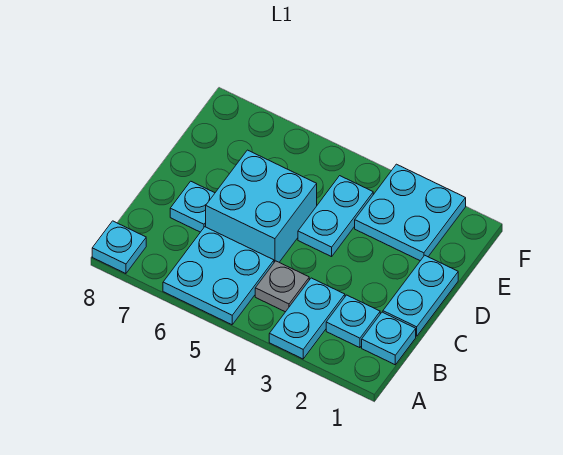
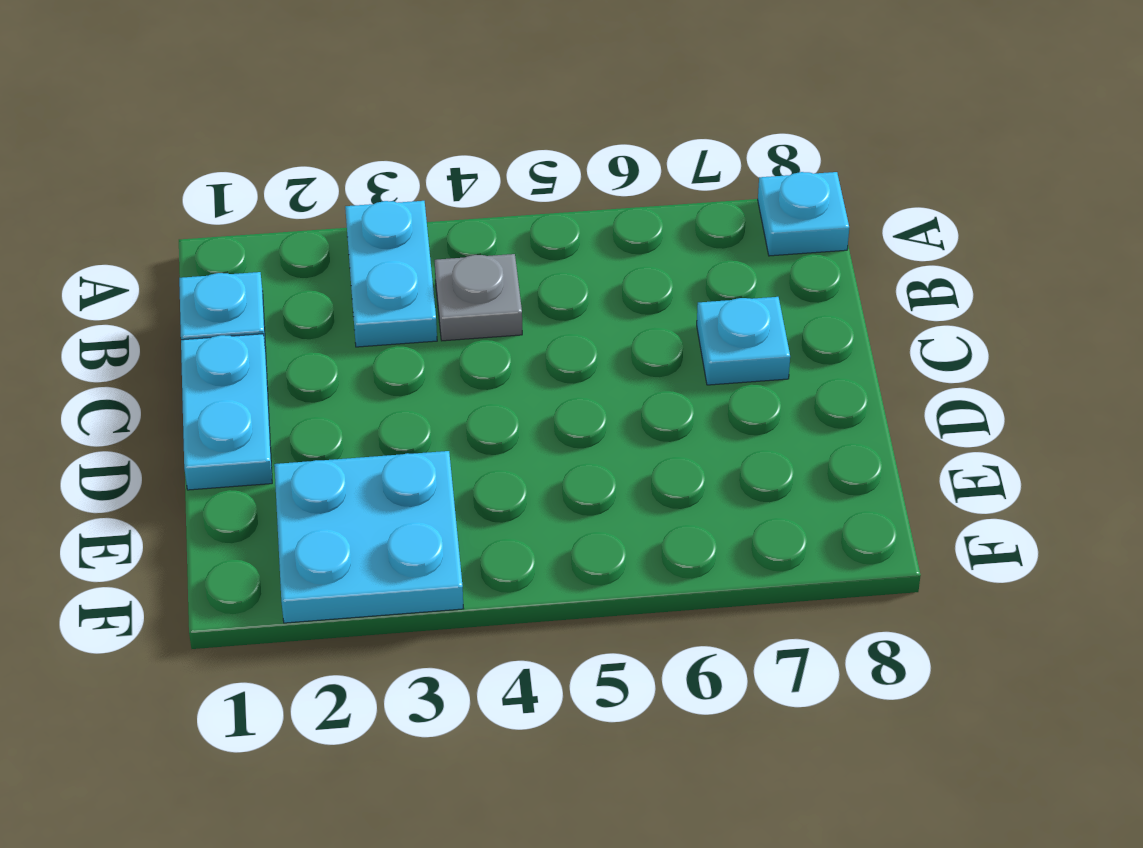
cyan plate A5:B6 level 1 -> none
cyan plate B2 level 1 -> none
cyan brick C5:D6 level 1 -> none
cyan plate D4:E4 level 1 -> none

